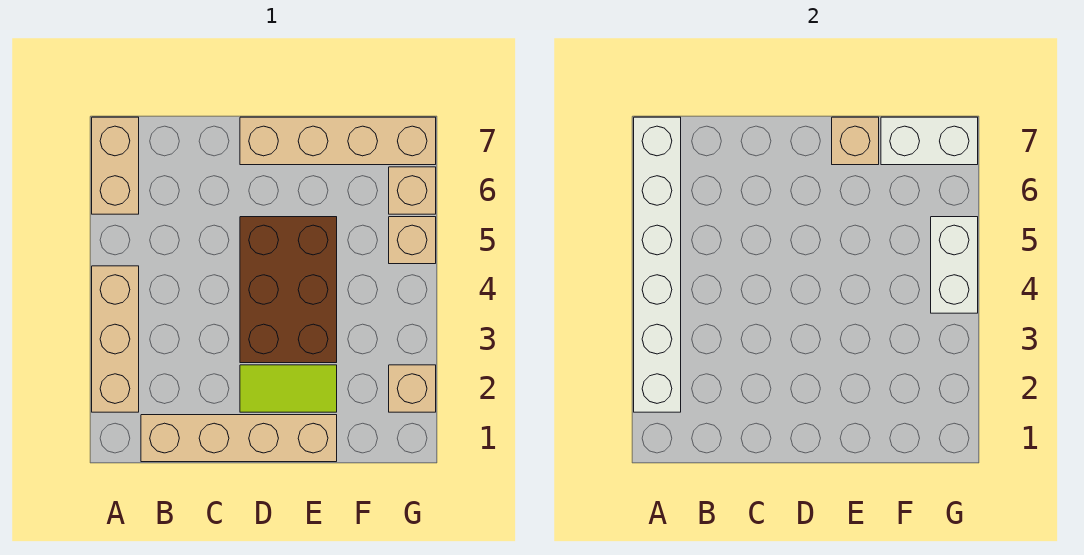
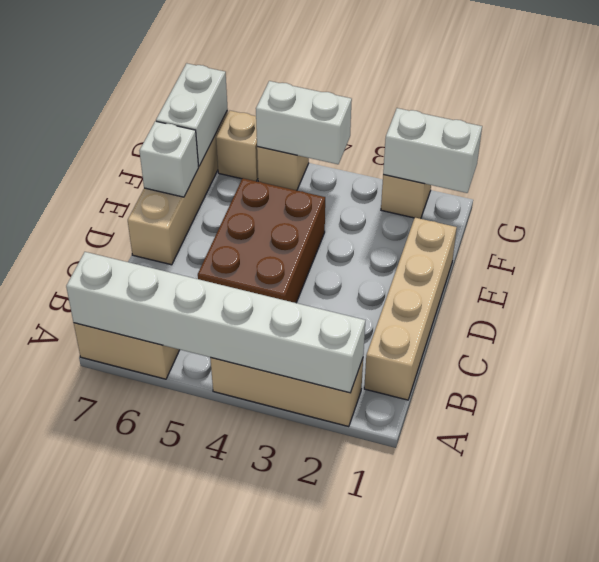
lime tile D2:E2 level 1 -> none
brown brick D3:E5 level 1 -> brown brick C4:E5 level 1
tan brick E7 level 2 -> white brick E7 level 2
none -> white brick G1:G2 level 2

